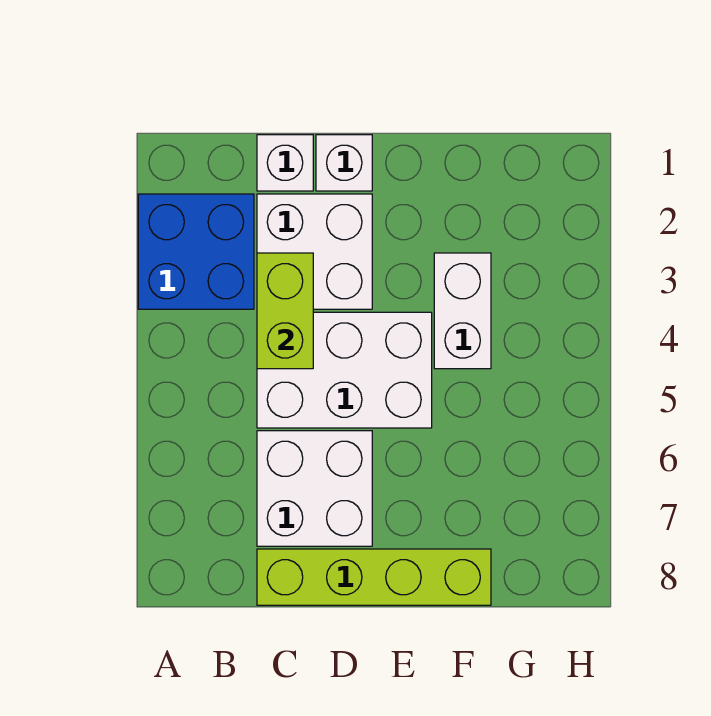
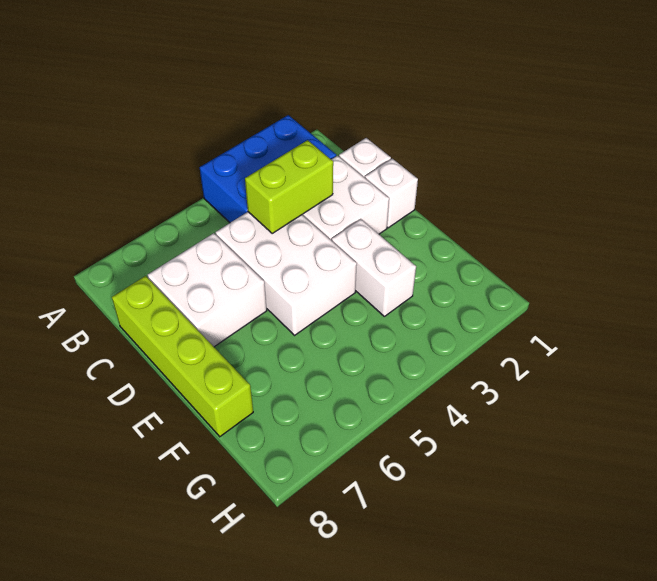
blue brick A2:B3 level 1 -> blue brick A2:B4 level 1
white brick F3:F4 level 1 -> white brick E3:F3 level 1

